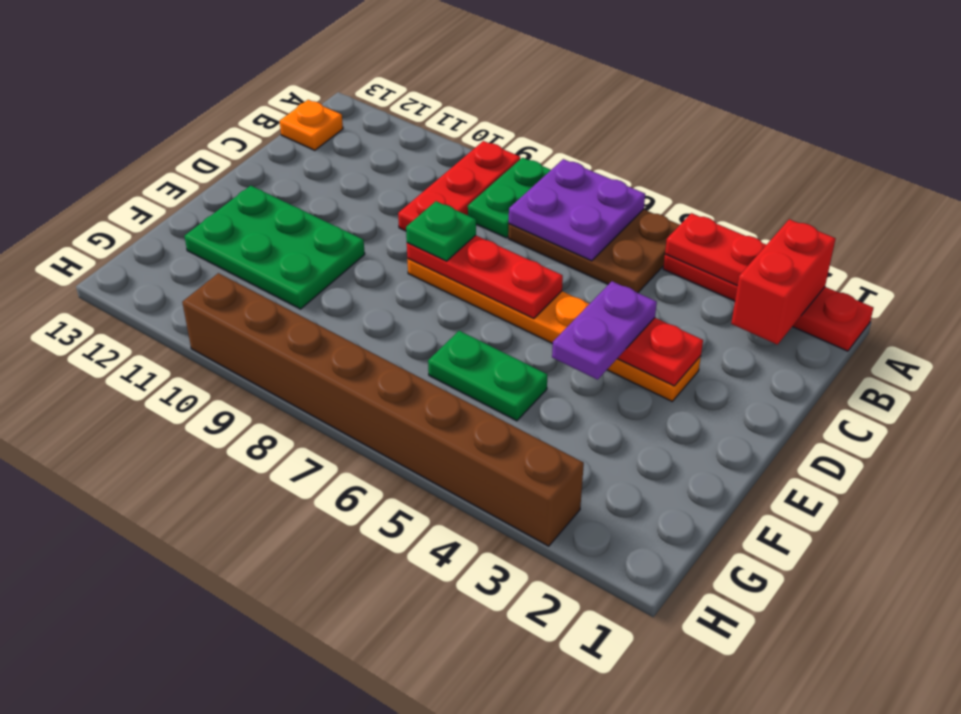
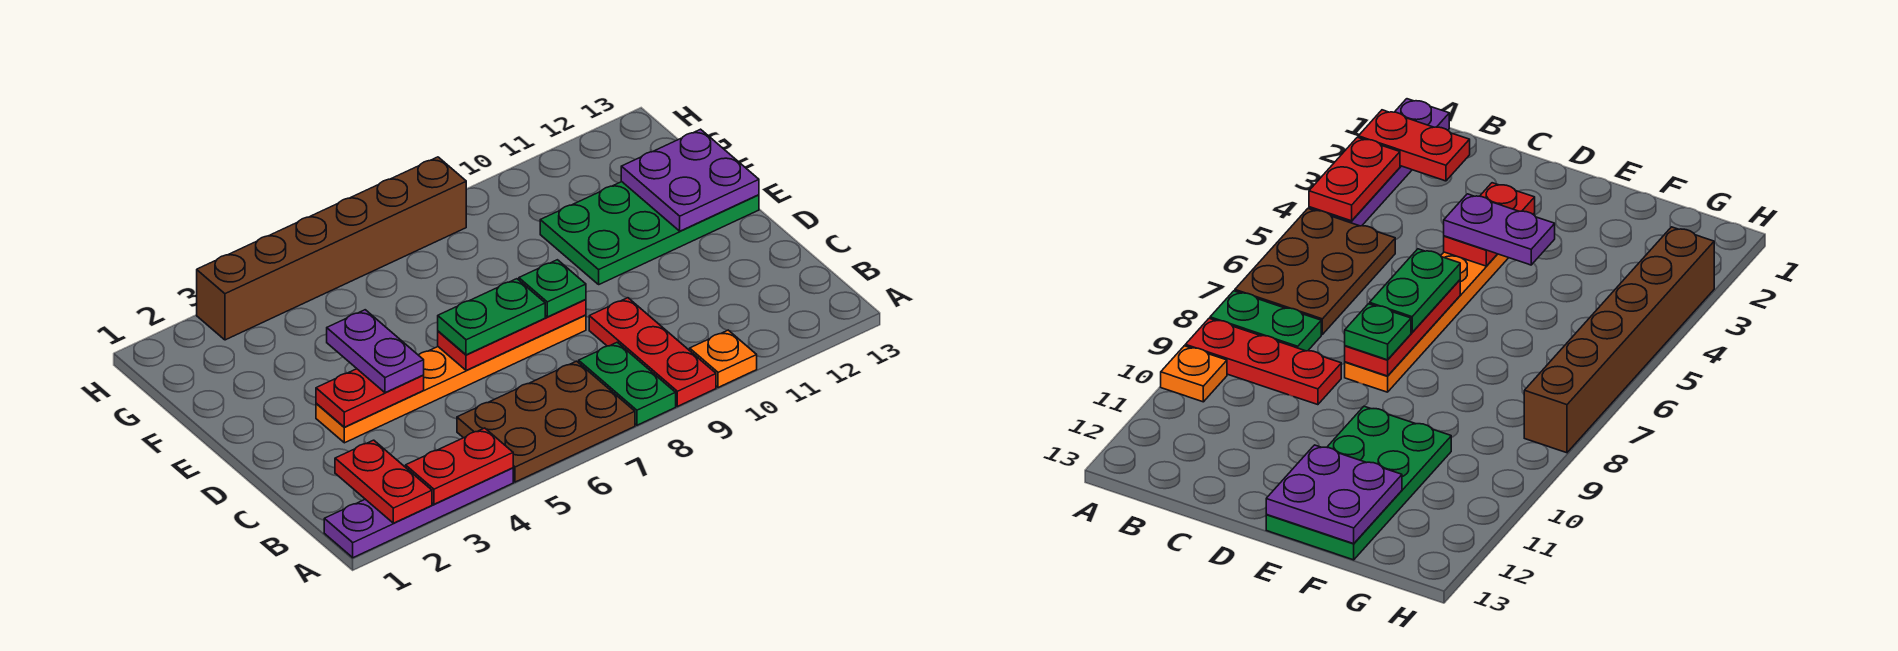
red plate A1:A4 level 1 -> purple plate A1:A4 level 1
red brick A2:B2 level 2 -> red plate A2:B2 level 2
purple plate A6:B7 level 2 -> purple plate E12:F13 level 2
orange plate B13 level 1 -> orange plate A10 level 1
green plate E10:F12 level 1 -> green plate E10:F13 level 1
green plate F5:F6 level 1 -> green plate D6:D7 level 3
brown brick H3:H10 level 1 -> brown brick H3:H8 level 1

